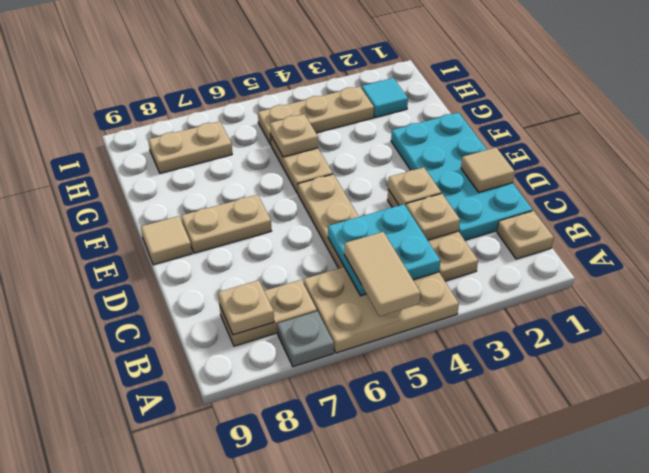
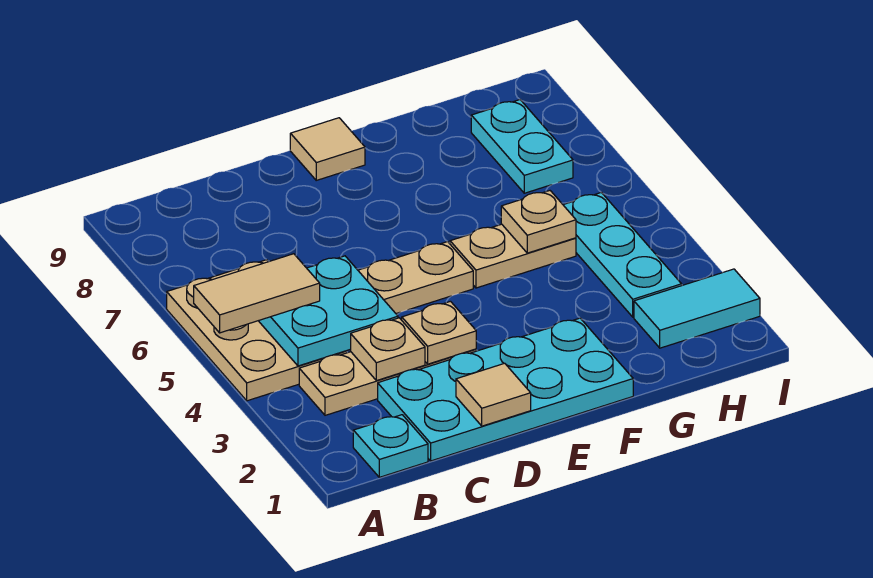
grey plate A7 level 1 -> none
tan plate B1 level 1 -> cyan plate B1 level 1
tan plate B7:B8 level 1 -> none
tan plate B8 level 2 -> none
tan plate E7:E8 level 1 -> none
cyan tile H2 level 1 -> cyan tile H2:I2 level 1
tan plate H3:H5 level 1 -> cyan plate H3:H5 level 1
tan plate H7:H8 level 1 -> cyan plate H7:H8 level 1

